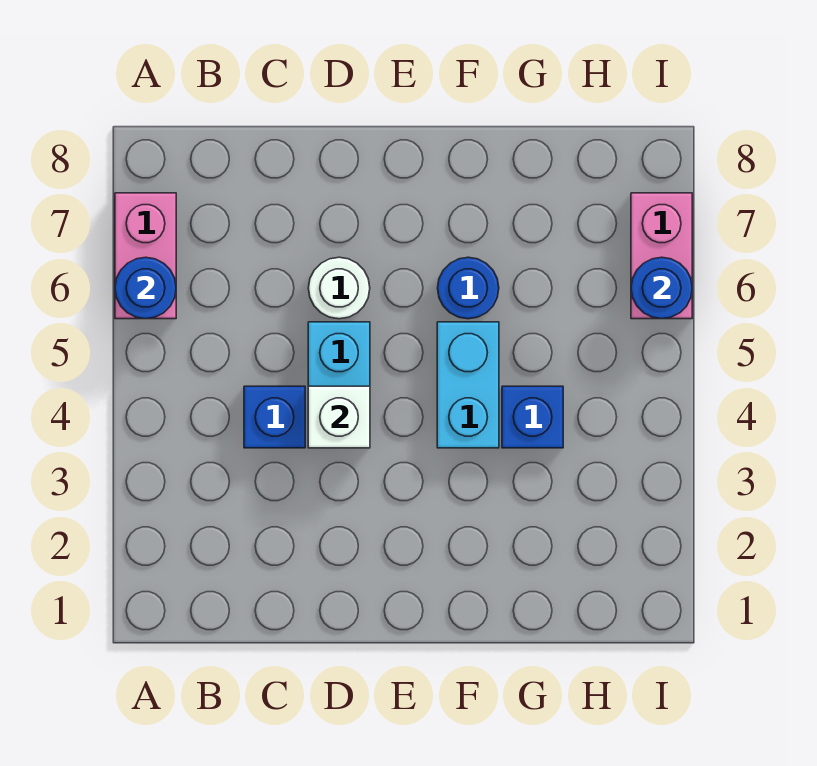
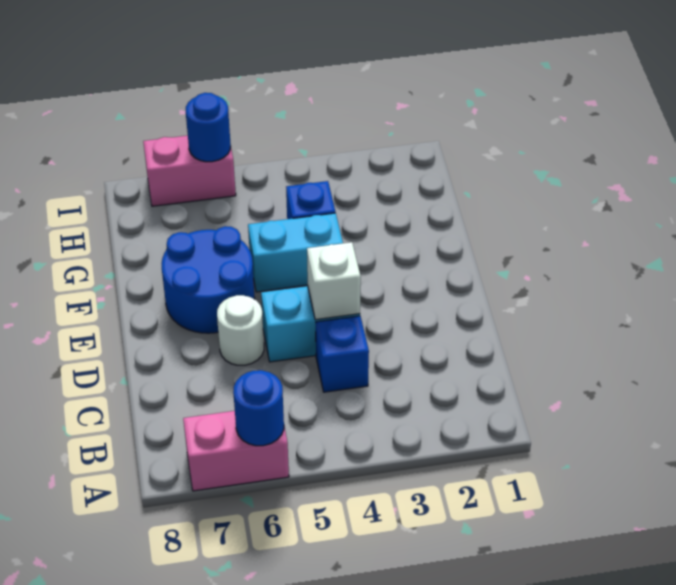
blue round brick F6 level 1 -> blue round brick E6:F7 level 1

